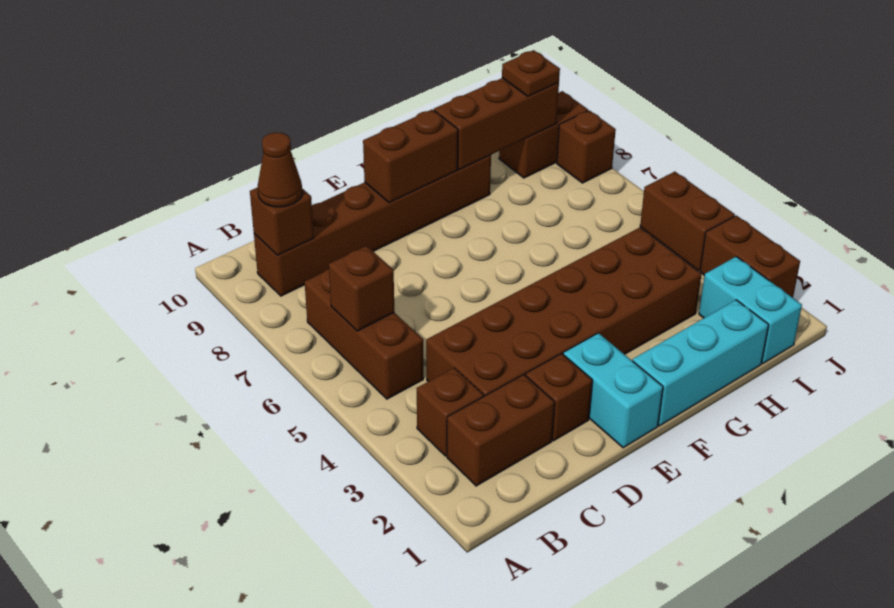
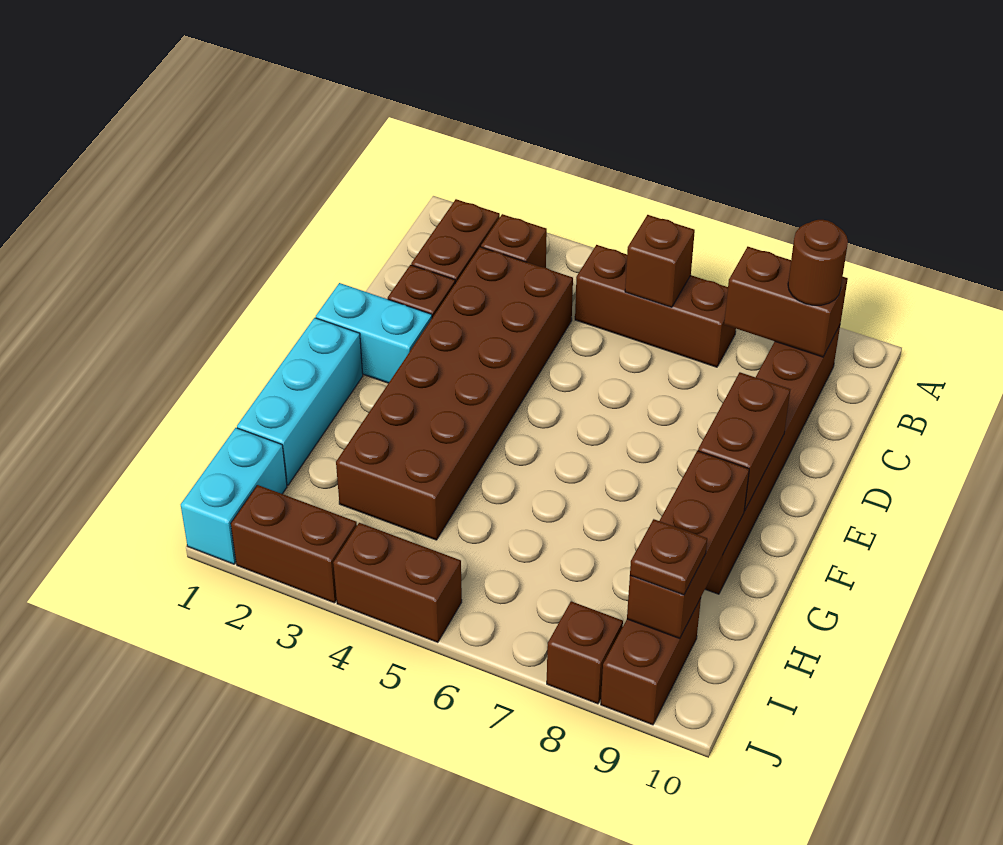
brown brick B9 level 2 -> brown brick B8:B9 level 2
brown cone B9 level 3 -> brown round brick B9 level 3
cyan brick I1:I2 level 1 -> cyan brick I1:J1 level 1

